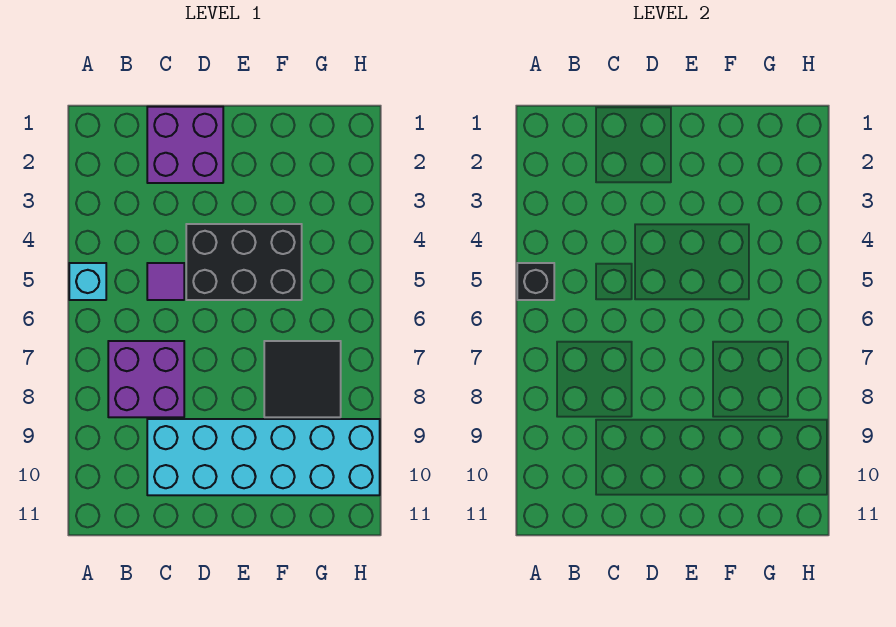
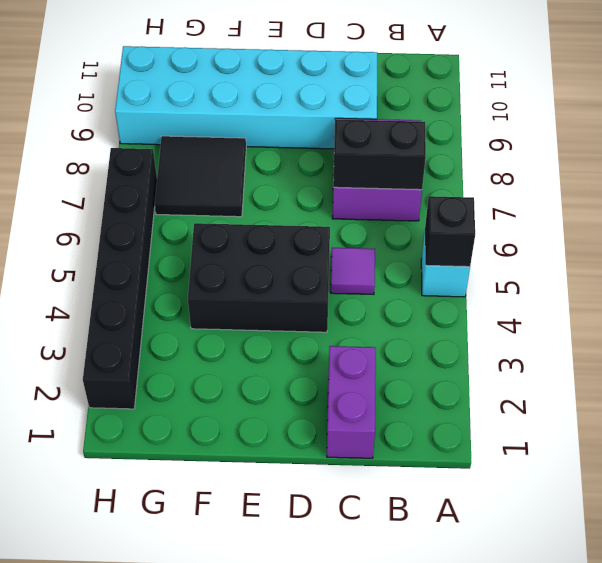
none -> black brick B7:C7 level 2
purple brick C1:D2 level 1 -> purple brick C1:C2 level 1
none -> black brick H2:H7 level 1

